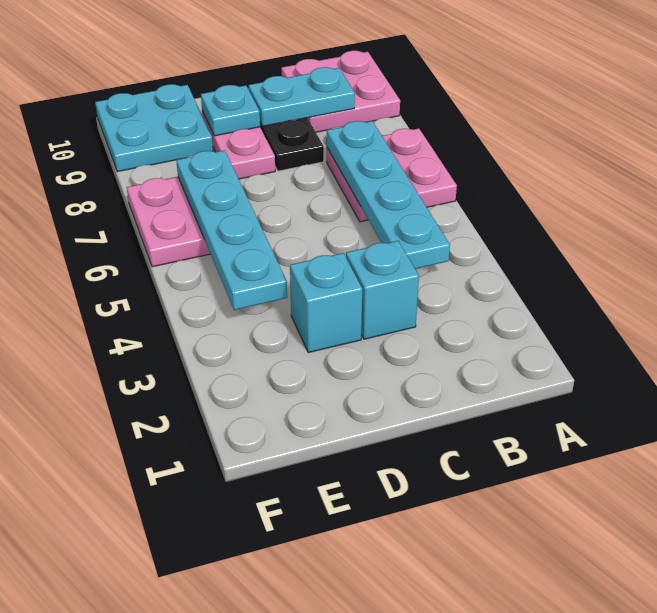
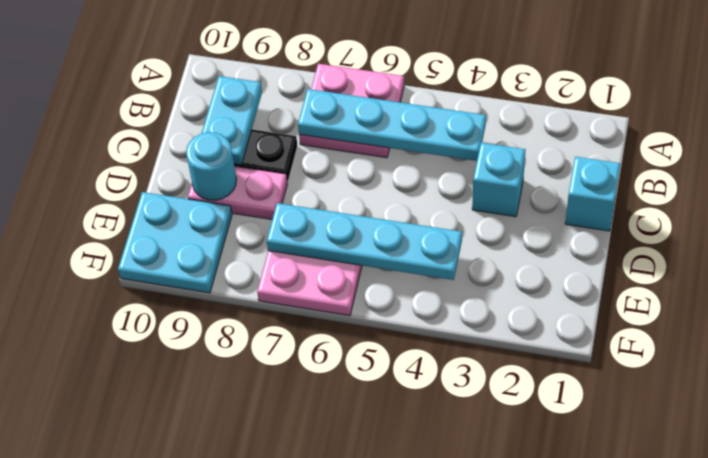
pink plate A9:B10 level 1 -> none
cyan brick D3 level 1 -> cyan brick C1 level 1
cyan plate D9 level 2 -> cyan round brick D9 level 2

